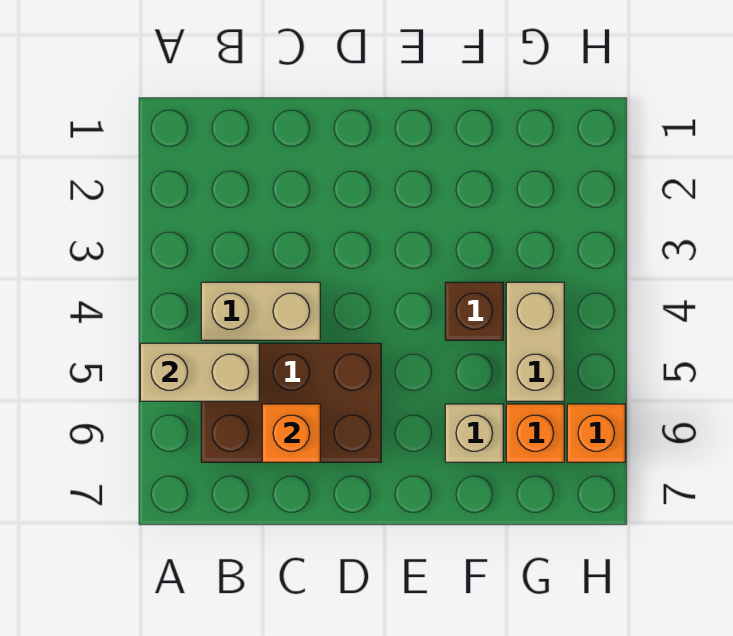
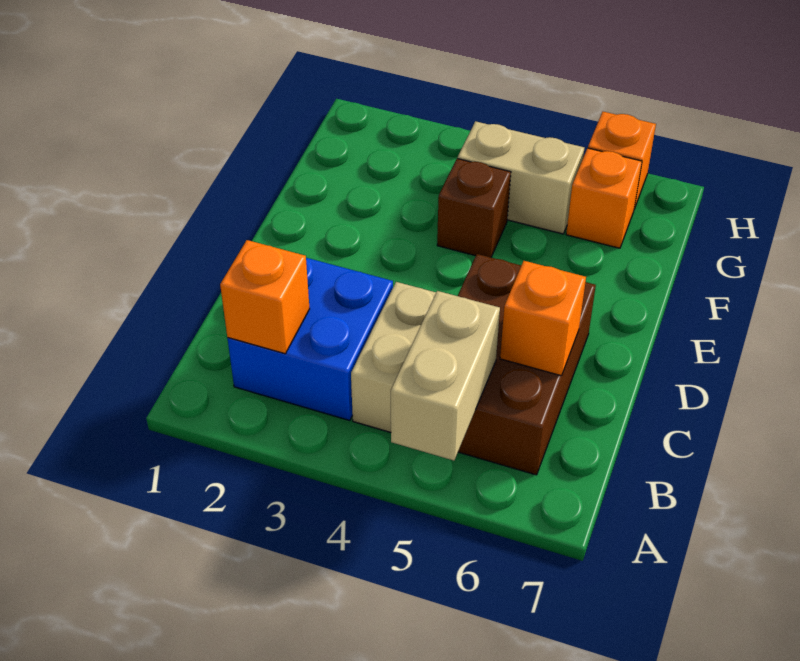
none -> blue brick B2:C3 level 1
none -> orange brick B2 level 2
tan brick F6 level 1 -> none

